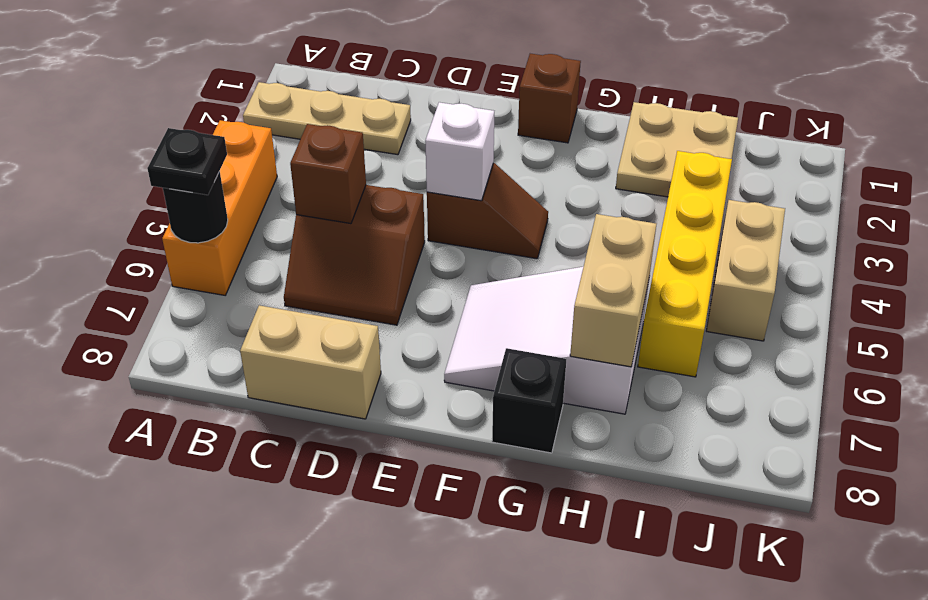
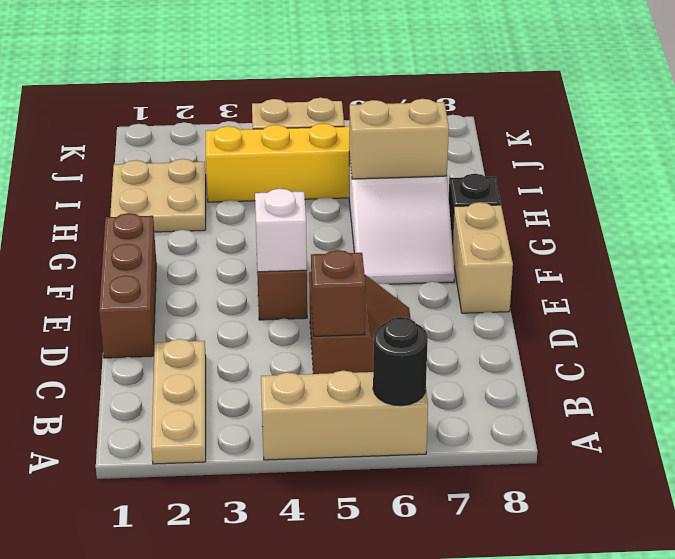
orange brick A4:A6 level 1 -> tan brick A4:A6 level 1
black plate A6 level 3 -> none
tan brick C8:D8 level 1 -> tan brick E8:F8 level 1
brown brick F1 level 1 -> brown brick D1:F1 level 1

